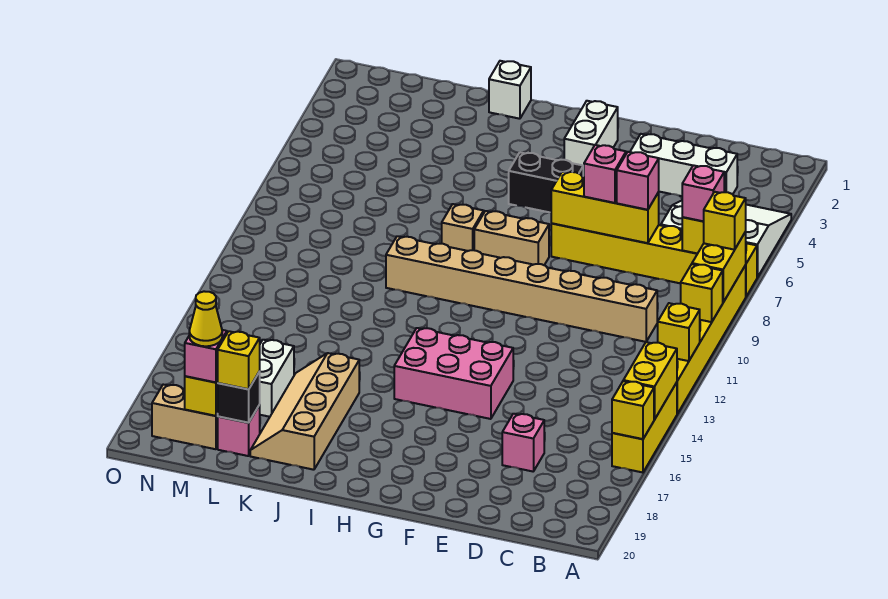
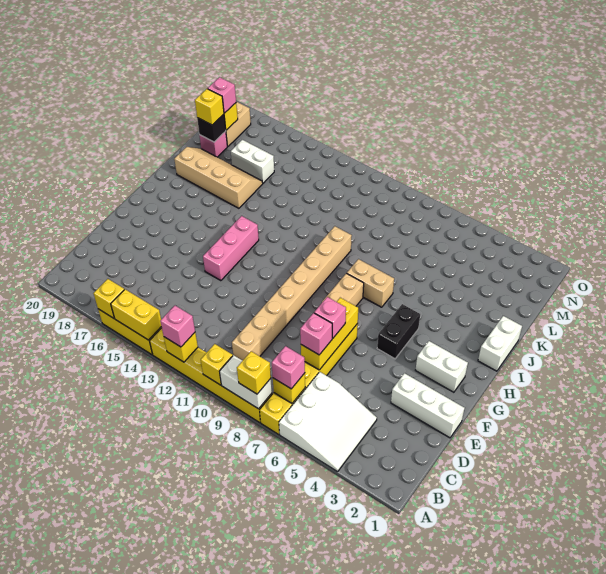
yellow brick A8:A9 level 2 -> white brick A8:A9 level 2
white brick C3:E3 level 1 -> white brick E1:E3 level 1
pink brick D17 level 1 -> pink brick A12 level 3
pink brick F14:H15 level 1 -> pink brick F14:H14 level 1
tan brick I8 level 1 -> tan brick I7:I8 level 1
white brick J1 level 1 -> white brick I1:J1 level 1
yellow cone M19 level 4 -> none

